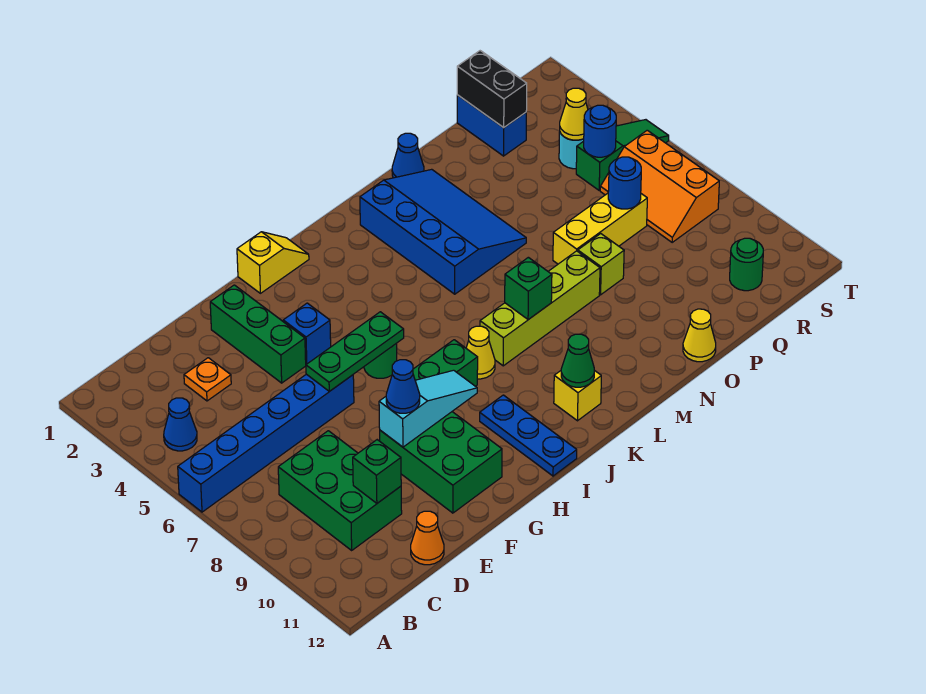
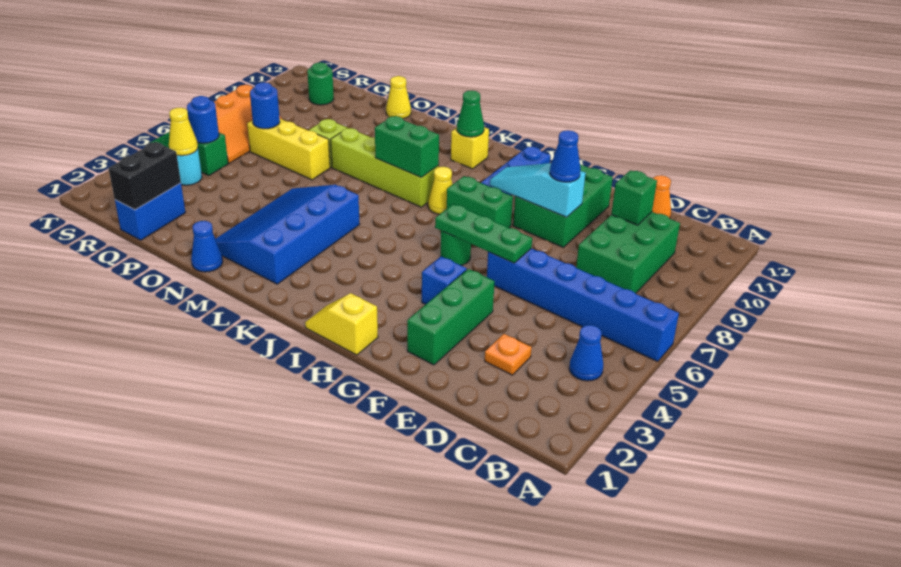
green brick L8 level 2 -> green brick K8:L8 level 2

